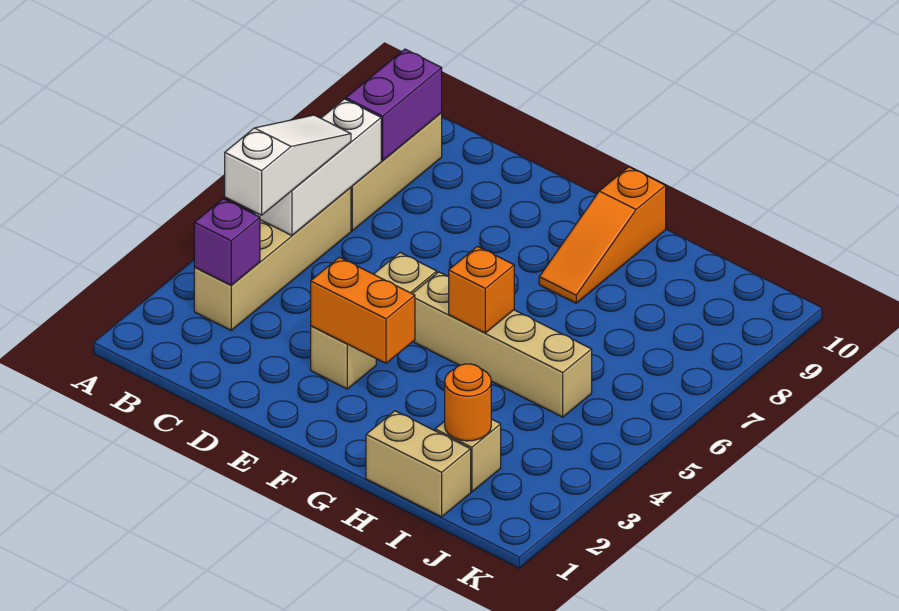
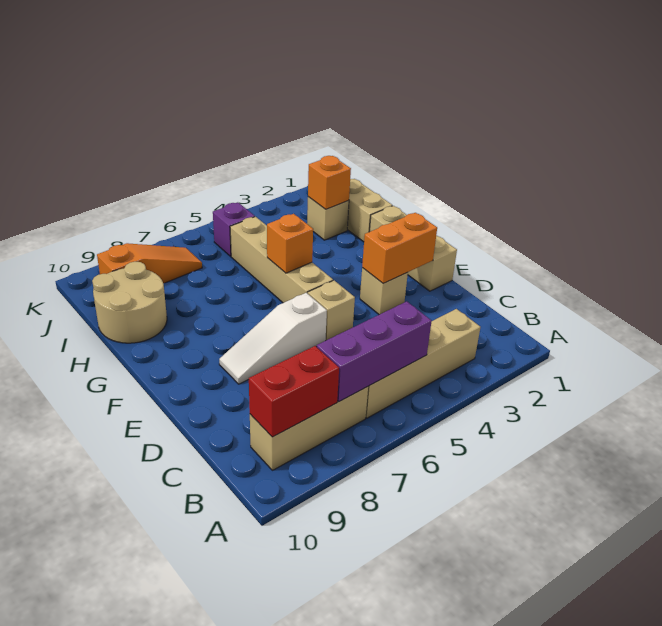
purple brick B3 level 2 -> purple brick J5 level 1
white slope B4:B6 level 3 top 4 -> white slope E6:E8 level 1 top 6
white brick B5:B7 level 2 -> purple brick B5:B7 level 2
purple brick B8:B9 level 2 -> red brick B8:B9 level 2
none -> tan brick E1:G1 level 1
orange brick E3:F3 level 2 -> orange brick E2:E3 level 2
orange slope G8:G10 level 1 top 10 -> orange slope J7:J9 level 1 top 9
none -> tan round brick H9:I10 level 1
orange round brick I2 level 2 -> orange brick I2 level 2

